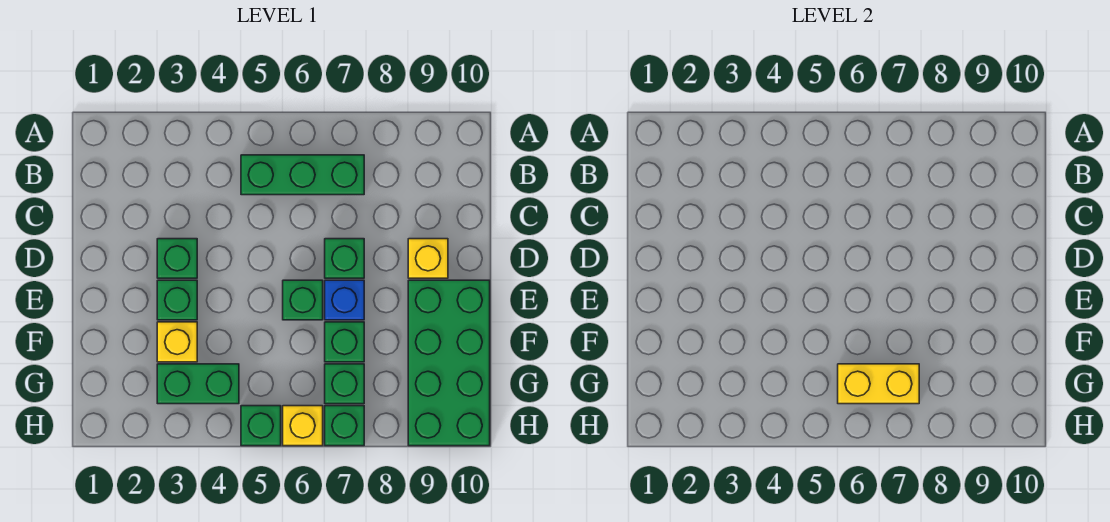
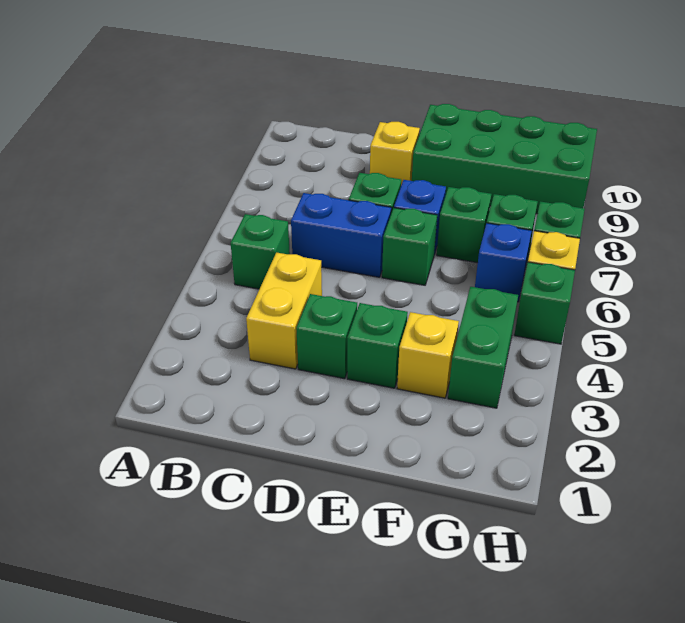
green brick B5:B7 level 1 -> green brick B5 level 1
none -> blue brick C6:D6 level 1
none -> blue brick G6 level 1
yellow brick G6:G7 level 2 -> yellow brick C3:C4 level 1

